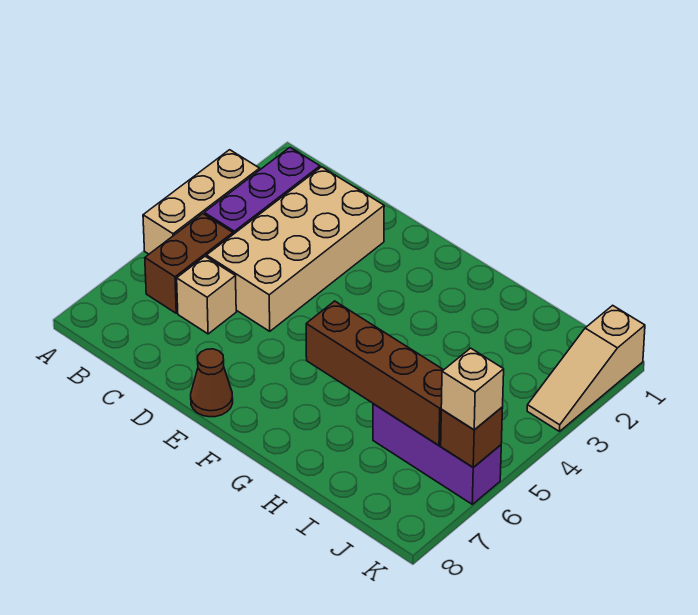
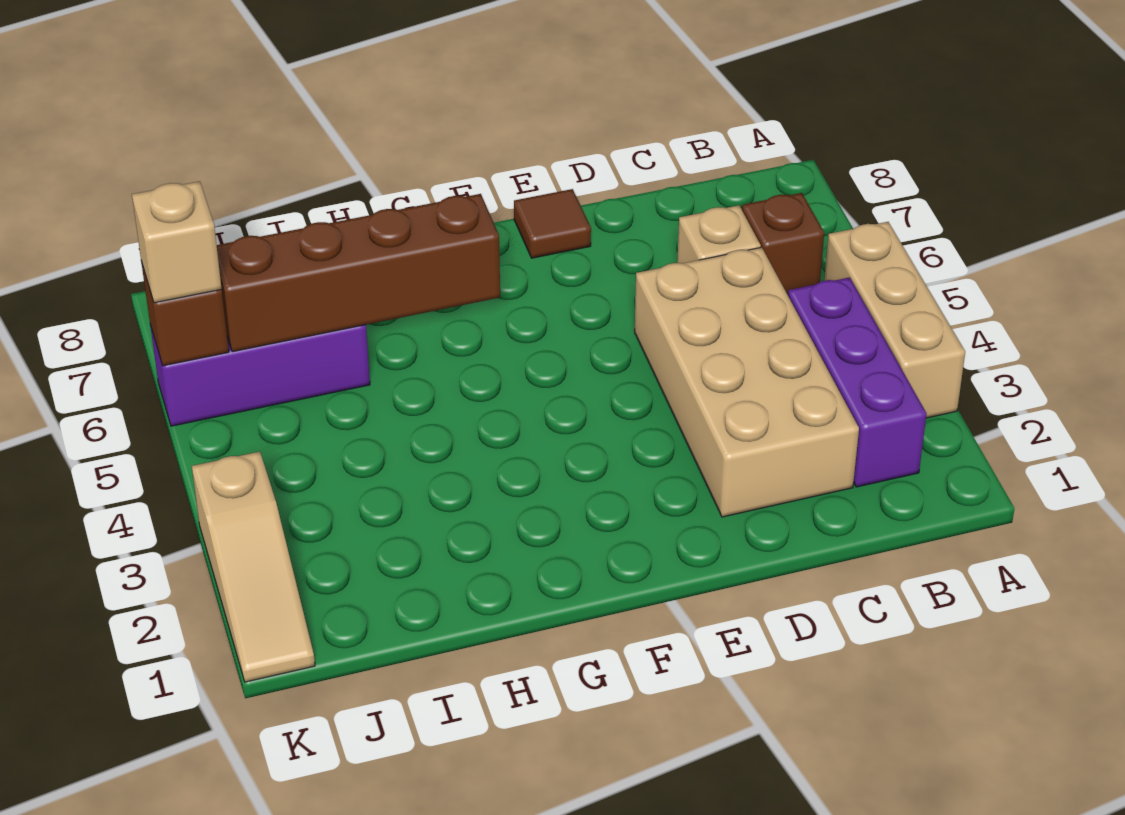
brown brick B5:B6 level 1 -> brown brick B6 level 1
brown cone E8 level 1 -> brown tile E8 level 1
tan slope K1:K3 level 1 top 1 -> tan slope K1:K3 level 1 top 3

